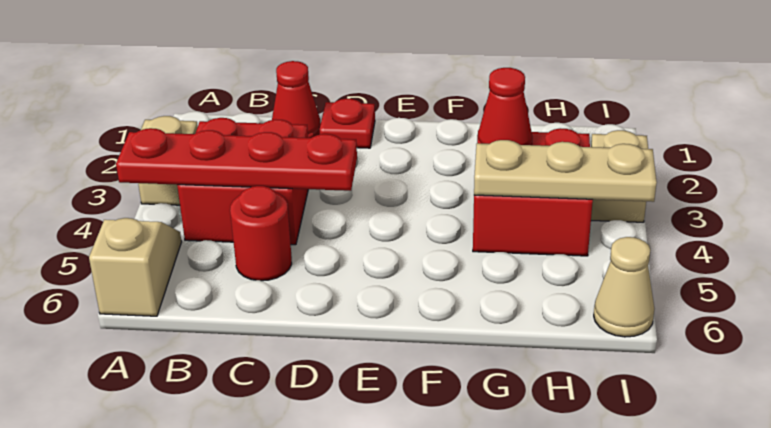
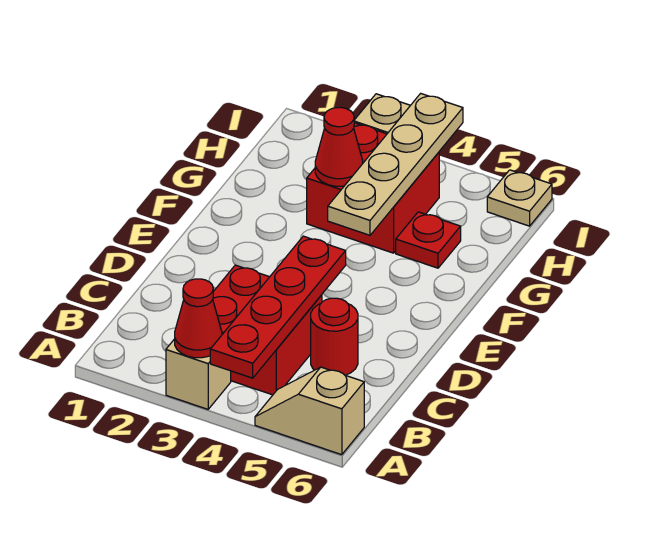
red cone C1 level 1 -> red cone A3 level 2
red plate D1 level 1 -> red plate G5 level 1
tan plate G4:I4 level 2 -> tan plate F4:I4 level 2
tan cone I6 level 1 -> tan plate I6 level 1

